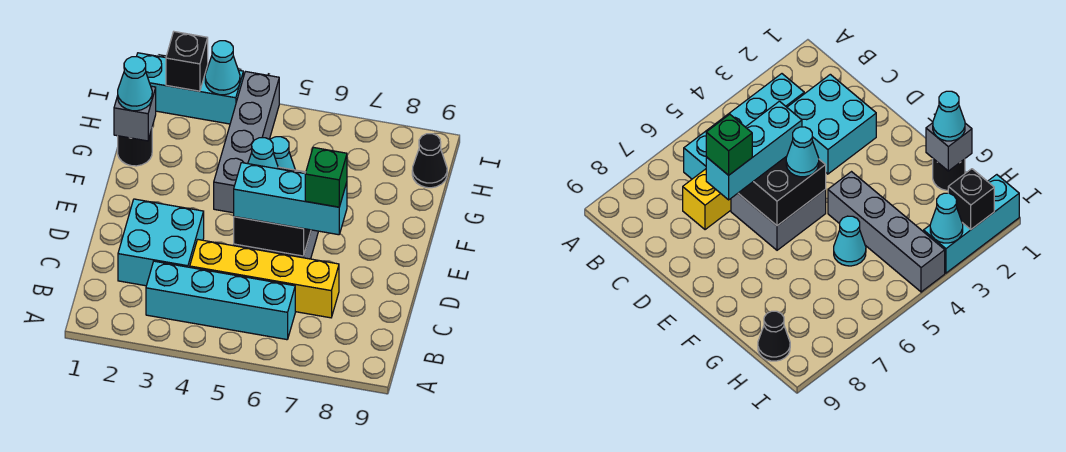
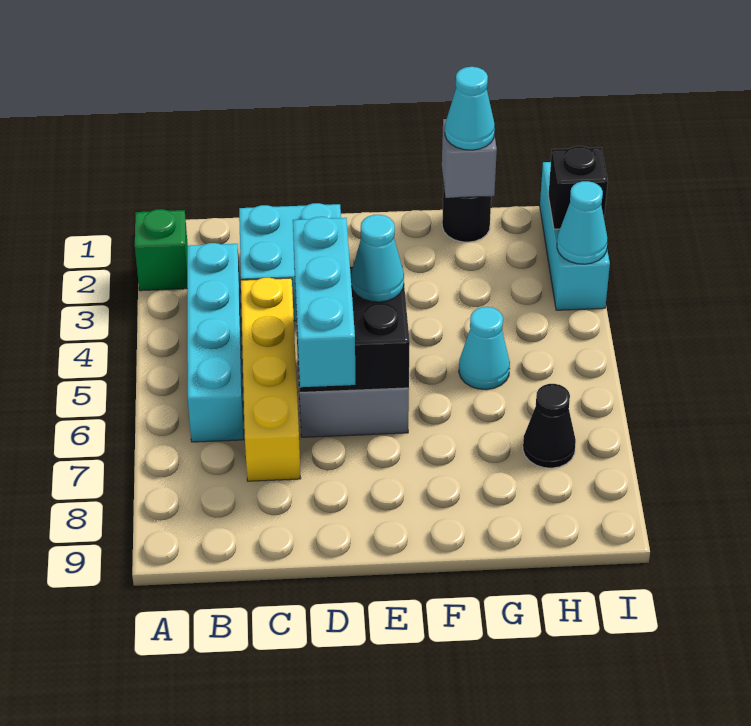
green brick D7 level 4 -> green brick A2 level 1
grey brick F4:I4 level 1 -> none
black cone H9 level 1 -> black cone H7 level 1

